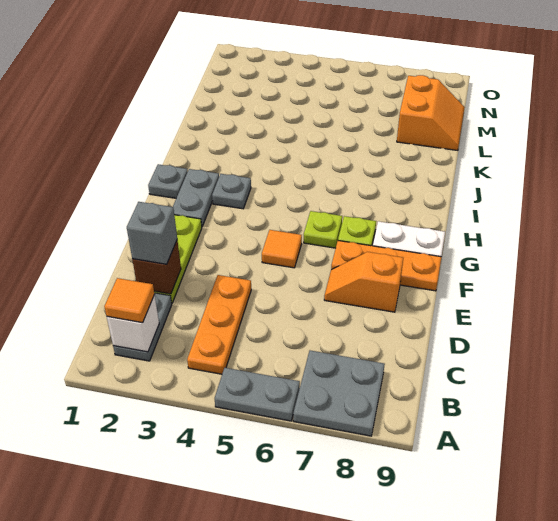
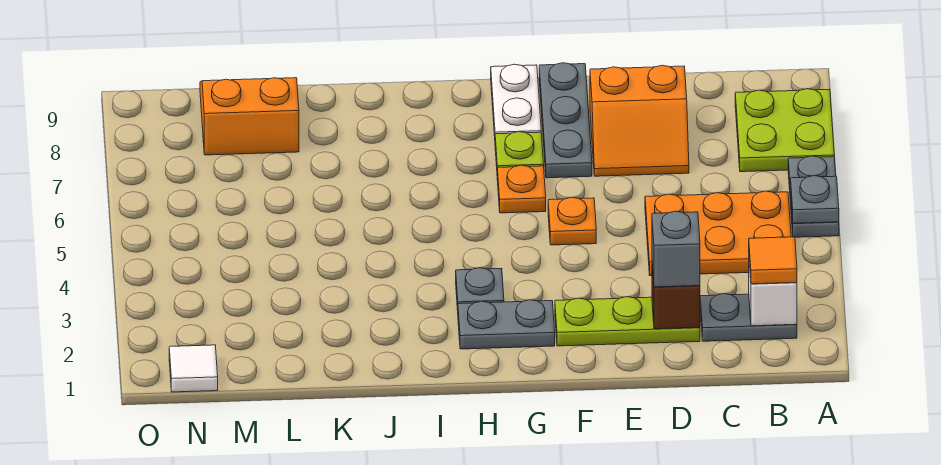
grey plate A7:B8 level 1 -> lime plate A7:B8 level 1
orange plate B4:D4 level 1 -> orange plate B4:D5 level 1
orange slope E7:E8 level 1 top 8 -> orange slope D7:E8 level 1 top 8
orange tile F5 level 1 -> orange plate F5 level 1
orange plate F7:F9 level 1 -> grey plate F7:F9 level 1
lime plate G6 level 1 -> orange plate G6 level 1
grey plate H1 level 1 -> grey plate A5 level 2
none -> white tile N1 level 1

